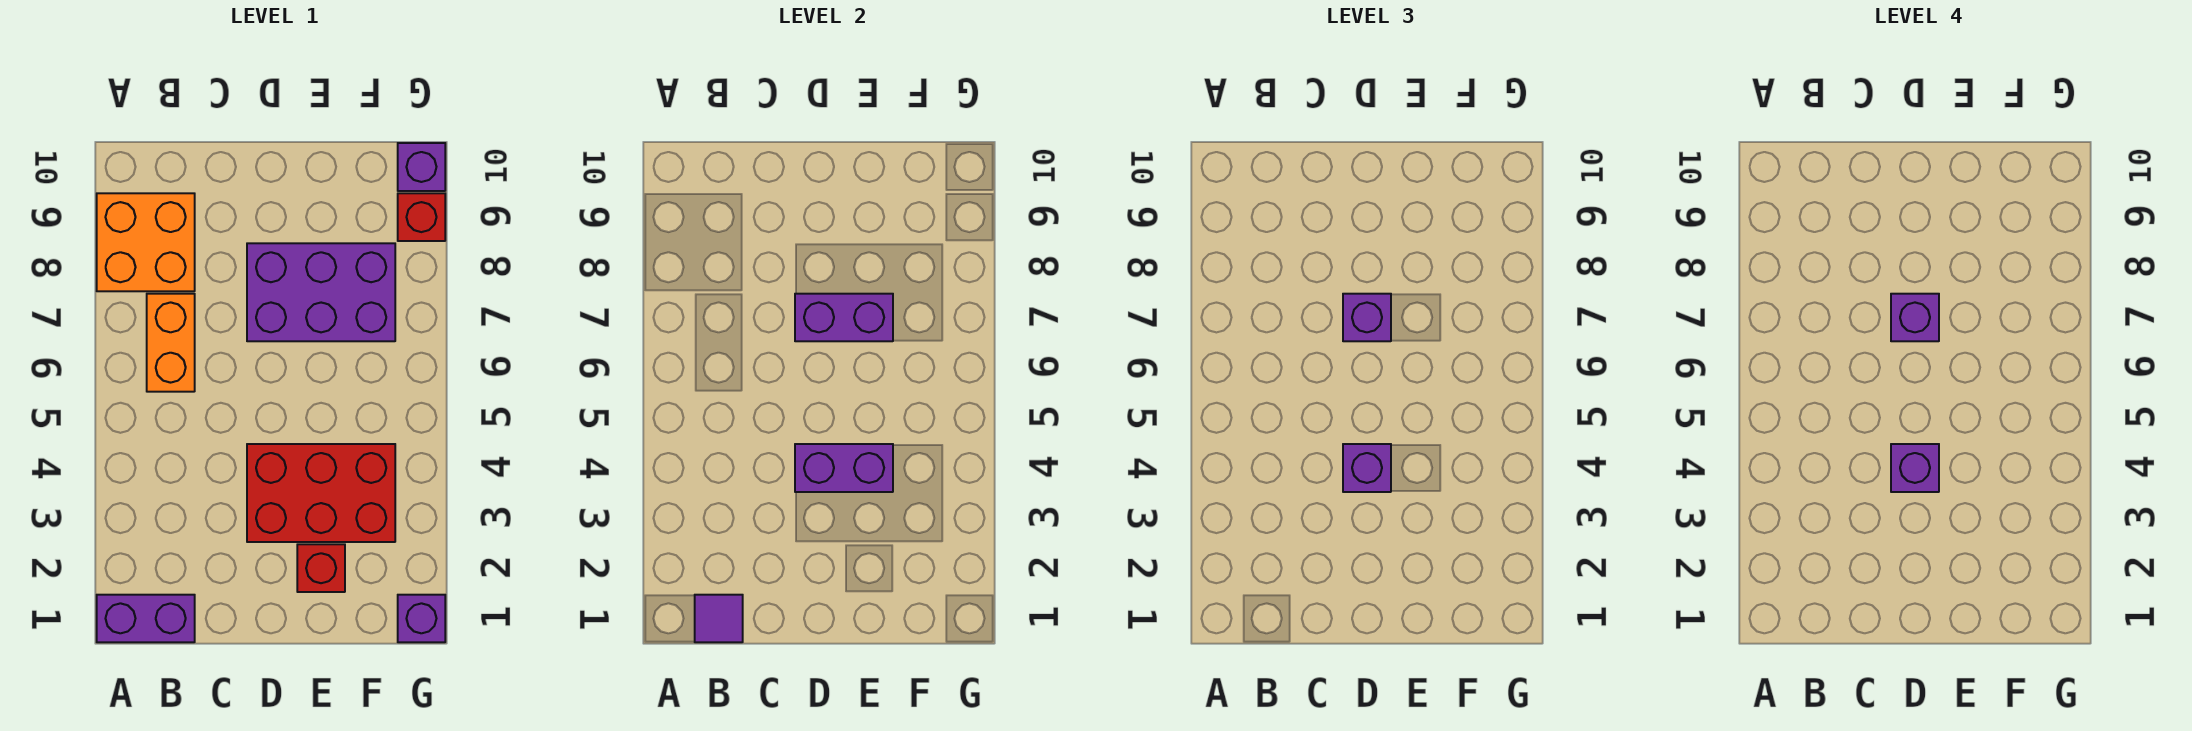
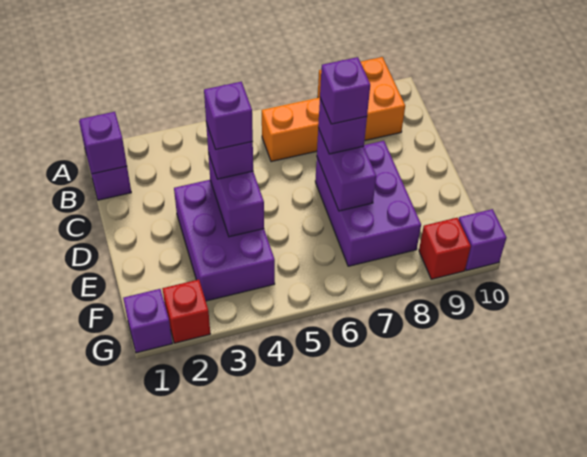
purple tile B1 level 2 -> purple brick B1 level 2
red brick D3:F4 level 1 -> purple brick D3:F4 level 1
red brick E2 level 1 -> red brick G2 level 1

